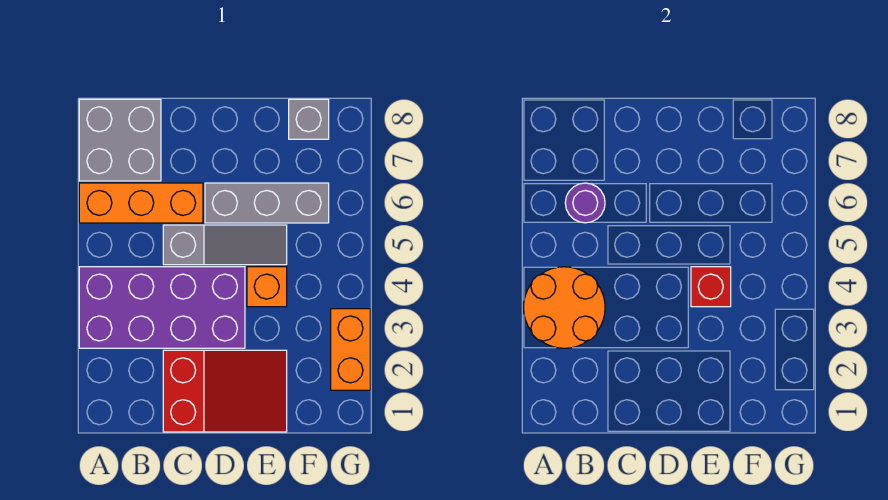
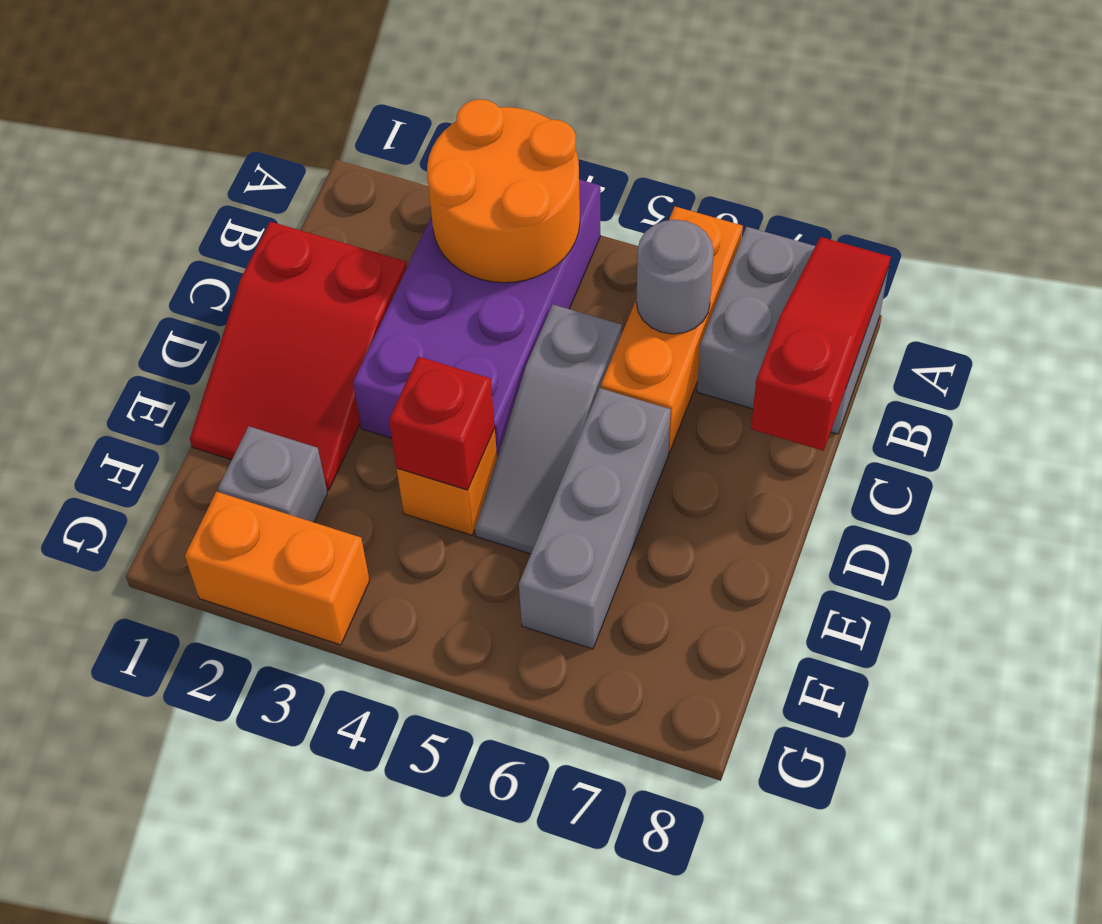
none -> red slope A8:C8 level 2 top C
purple round brick B6 level 2 -> grey round brick B6 level 2
grey brick F8 level 1 -> grey brick F2 level 1

